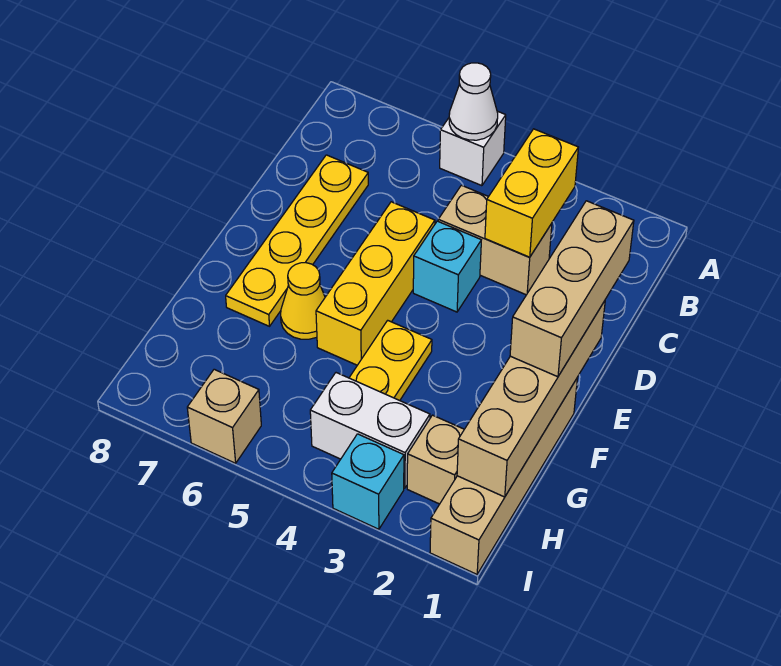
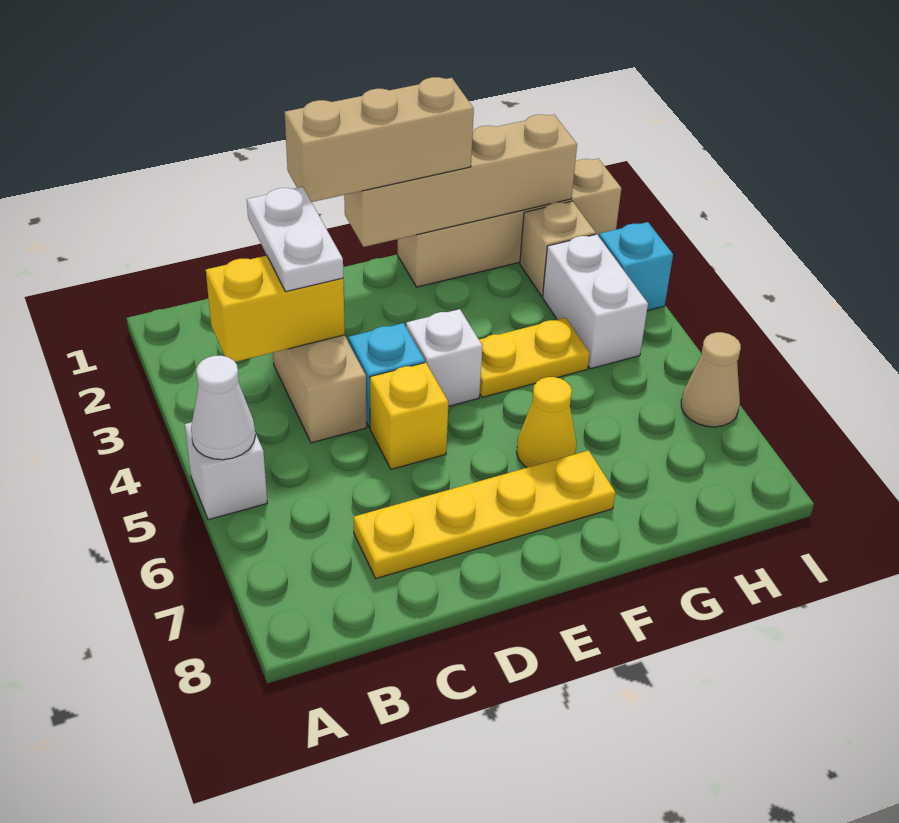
none -> white plate C2:C3 level 3
yellow brick D5:F5 level 1 -> yellow brick D5 level 1
none -> white brick E4 level 1
tan brick I6 level 1 -> tan cone I6 level 1

